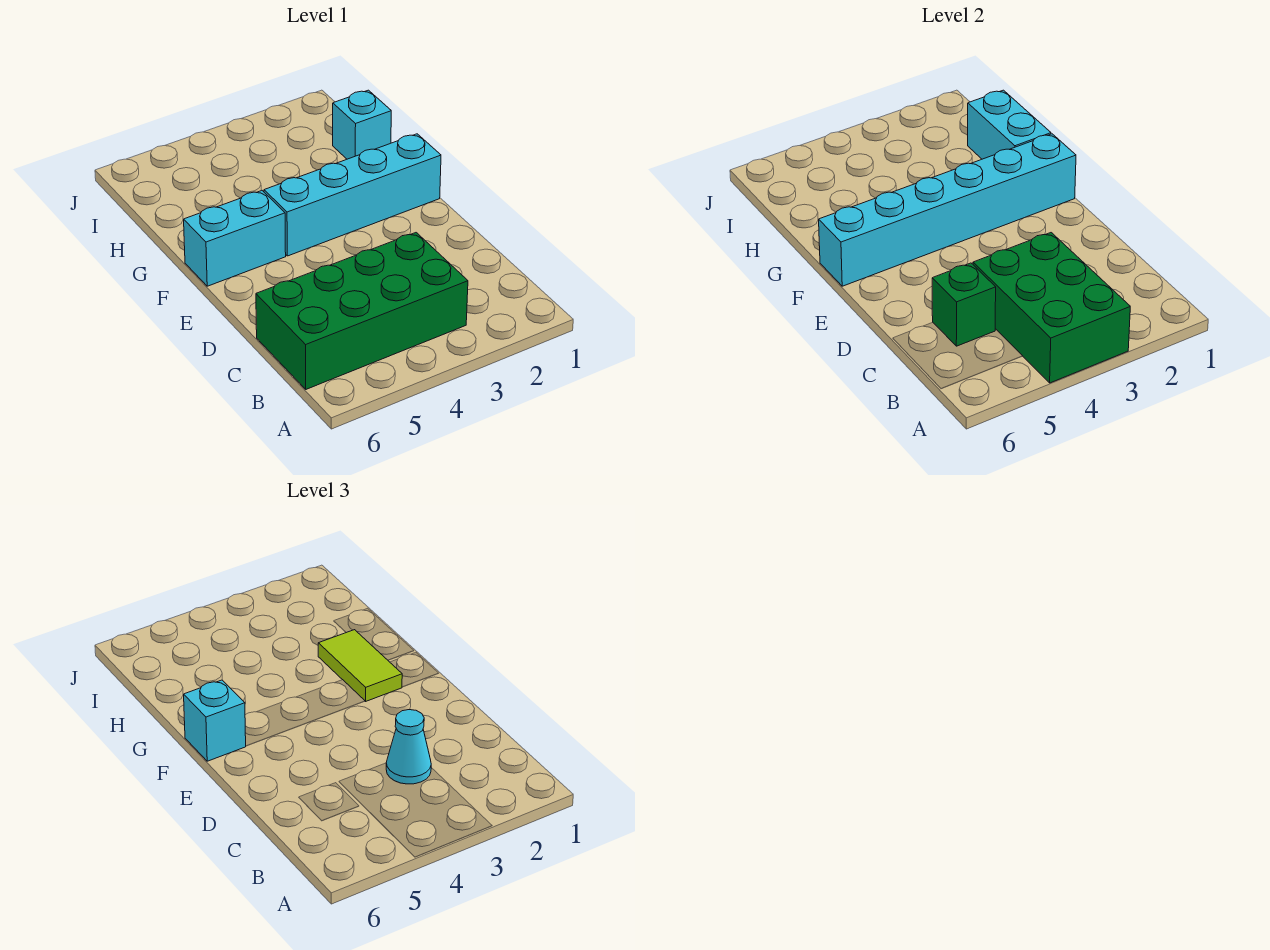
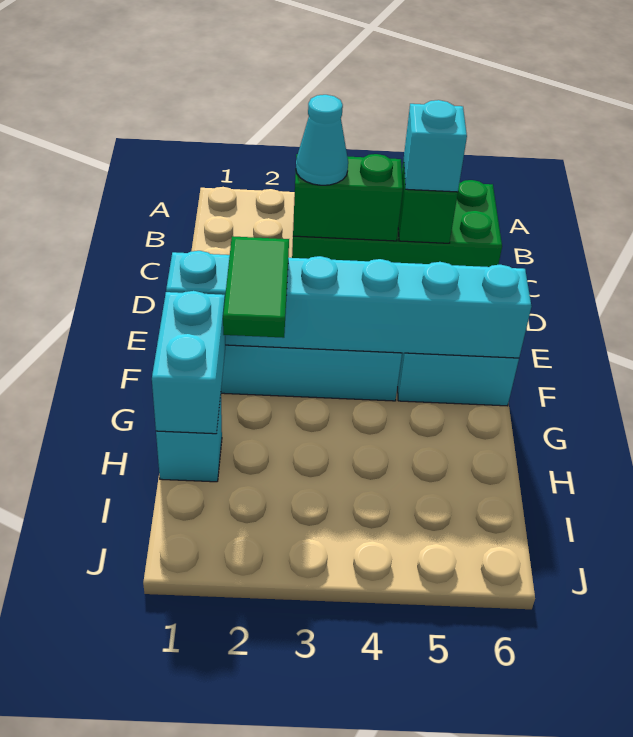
green brick A3:C4 level 2 -> green brick C3:C4 level 2
lime tile F2:G2 level 3 -> green tile F2:G2 level 3
cyan brick F6 level 3 -> cyan brick C5 level 3

